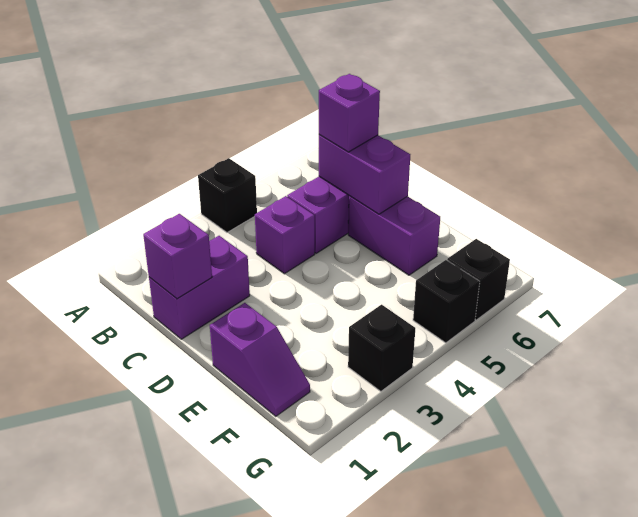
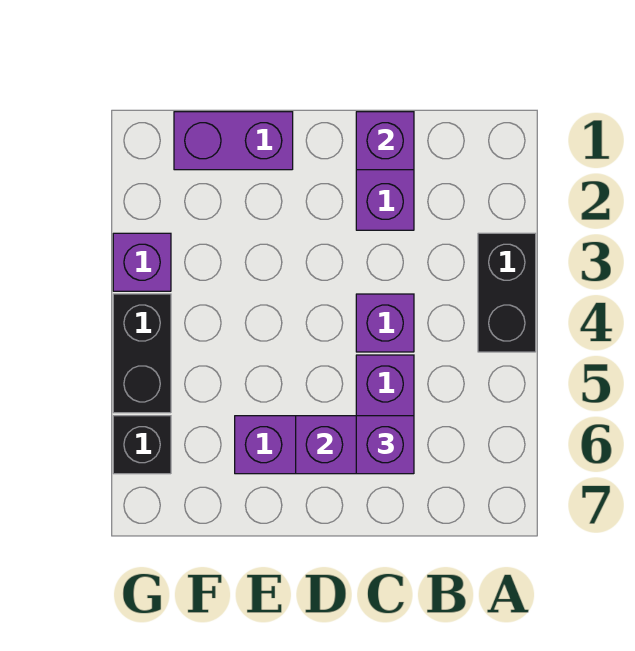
black brick A4 level 1 -> black brick A3:A4 level 1
purple slope E1:F1 level 1 top E -> purple brick E1:F1 level 1
black brick G3 level 1 -> purple brick G3 level 1
black brick G5 level 1 -> black brick G4:G5 level 1

